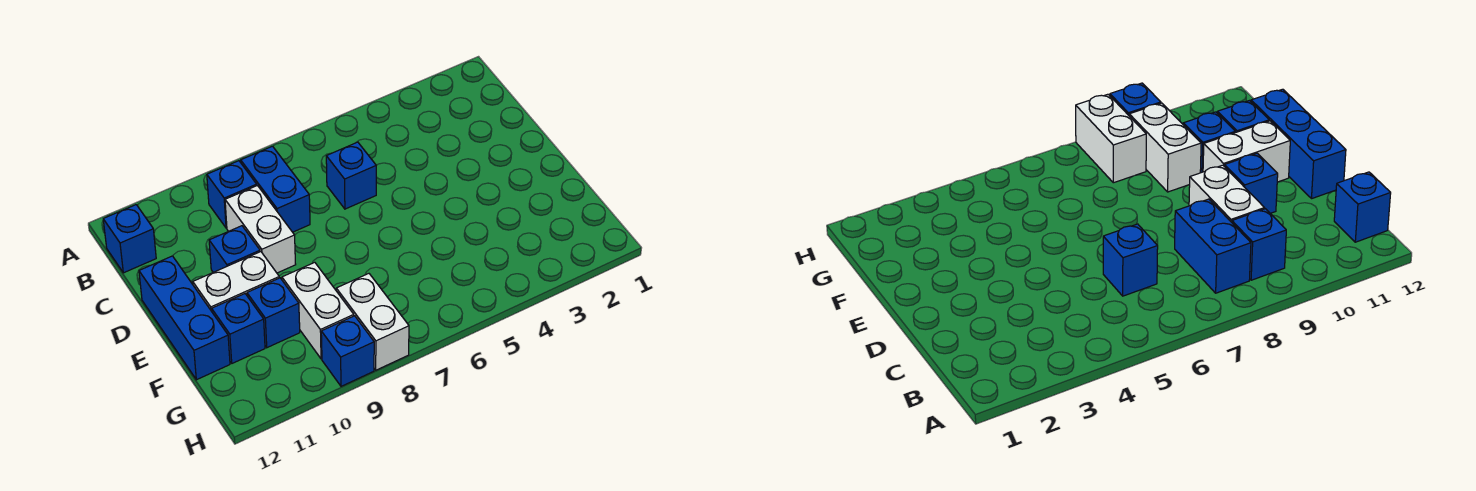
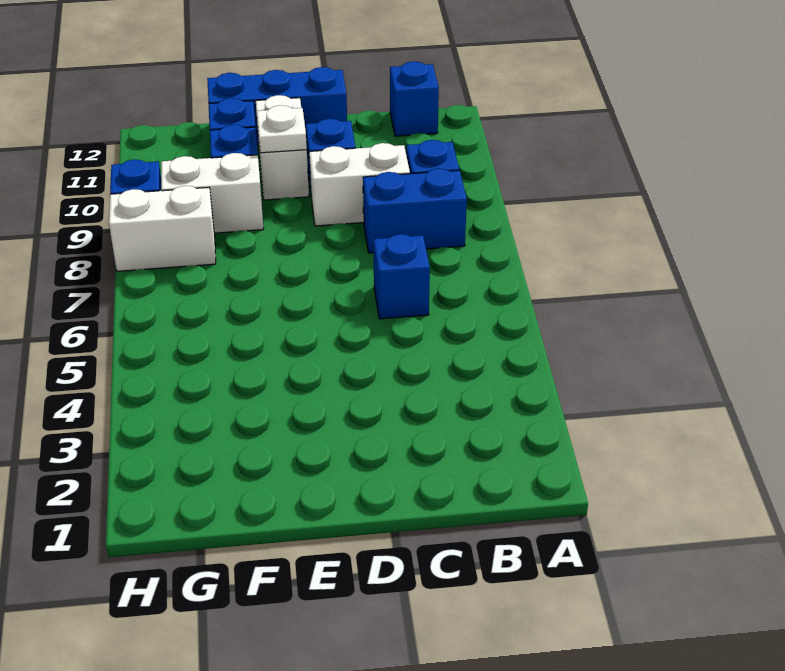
none -> white plate E10 level 2

